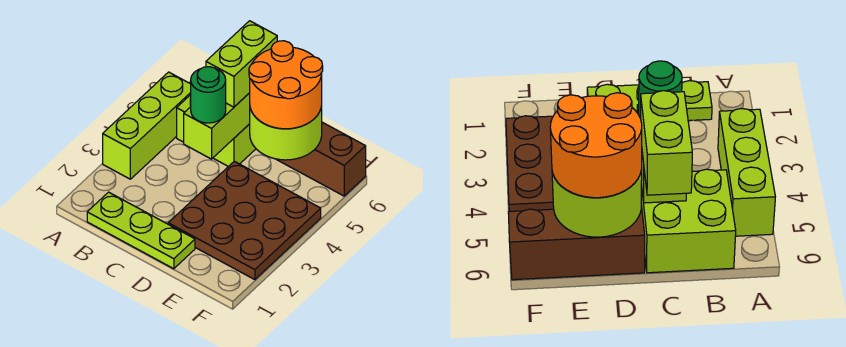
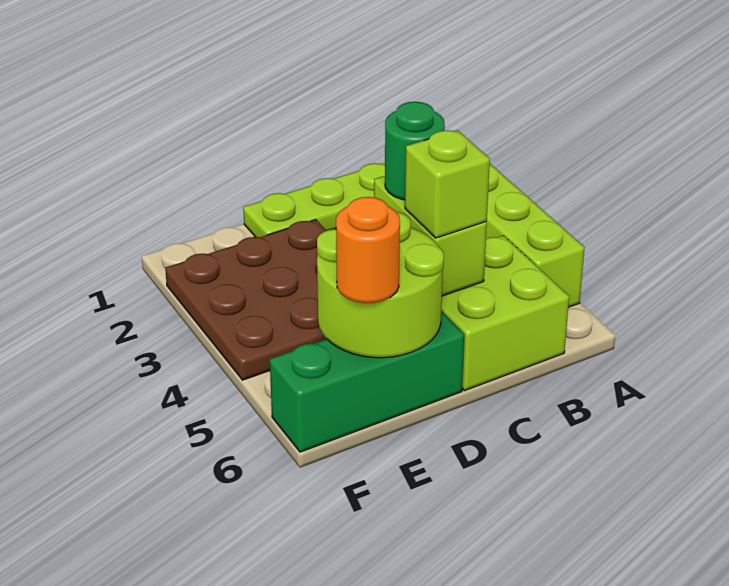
lime brick C5:C6 level 3 -> lime brick C5 level 3
orange round brick D5:E6 level 3 -> orange round brick E6 level 3
brown brick D6:F6 level 1 -> green brick D6:F6 level 1

